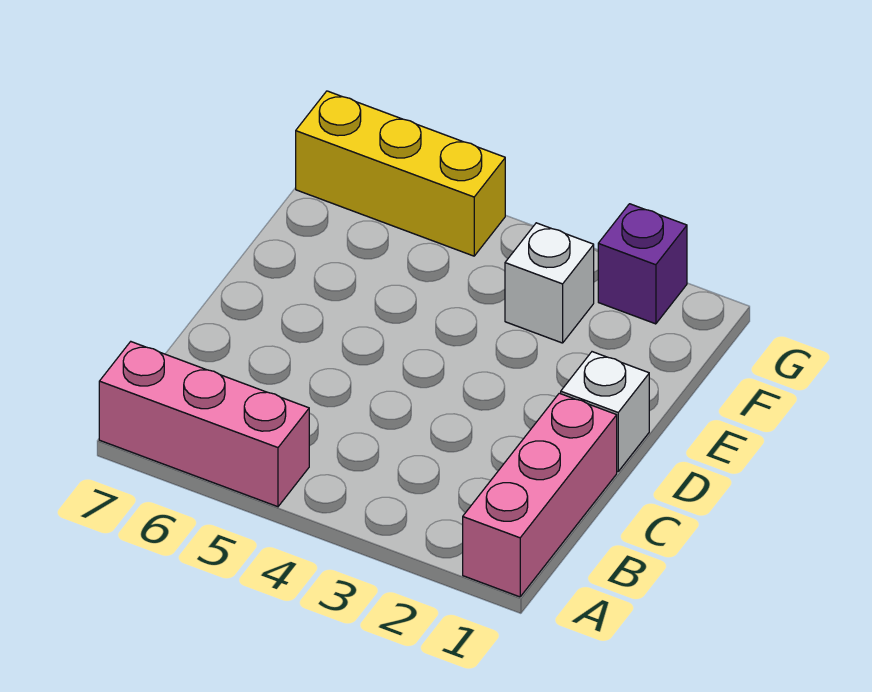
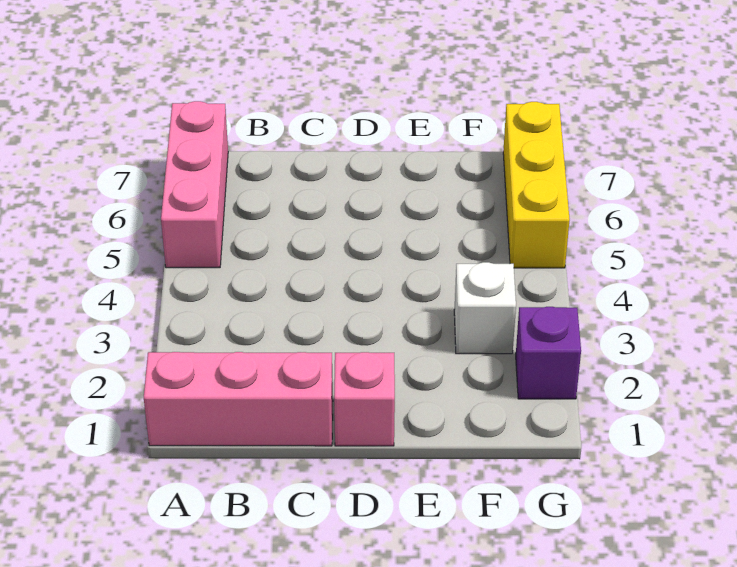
white brick D1 level 1 -> pink brick D1 level 1

